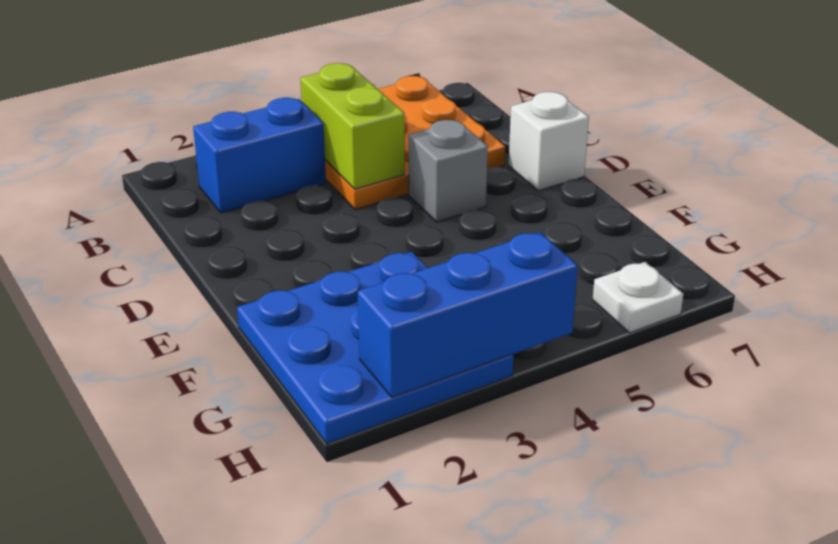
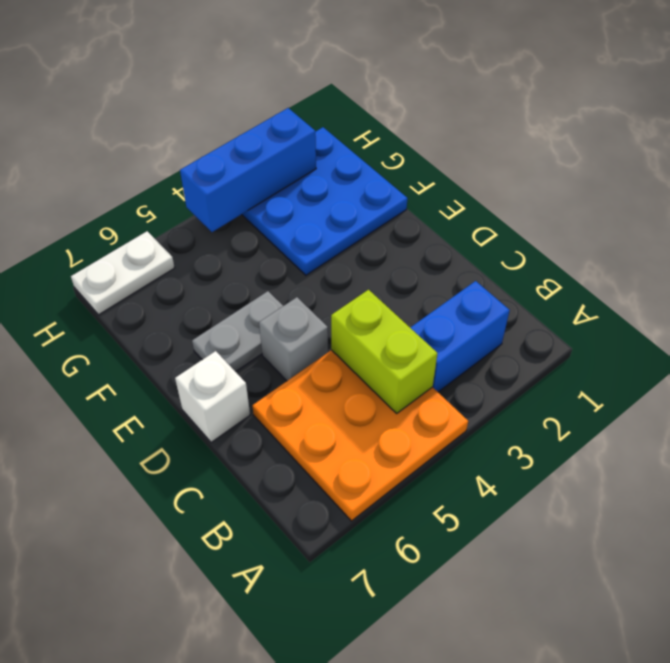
none -> grey plate E5:E6 level 1
white plate H6 level 1 -> white plate H6:H7 level 1

